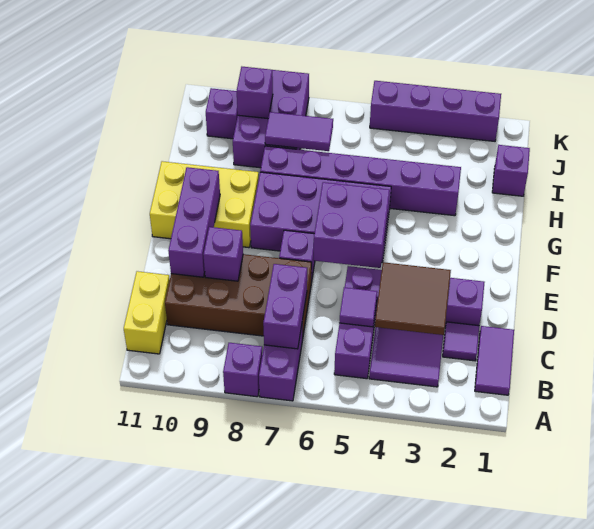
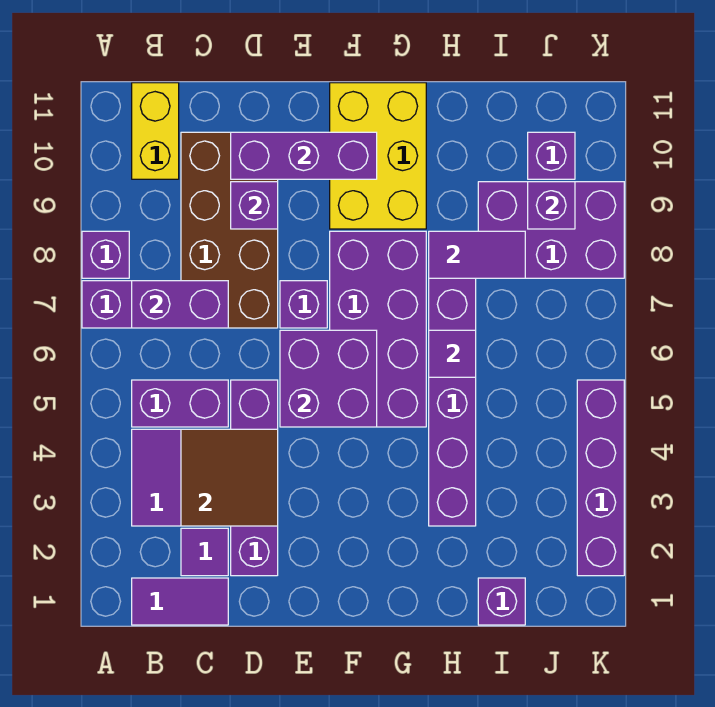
yellow brick B11:C11 level 1 -> yellow brick B10:B11 level 1
purple tile C5 level 2 -> purple tile H6 level 2
purple tile I7:I8 level 2 -> purple tile H8:I8 level 2

